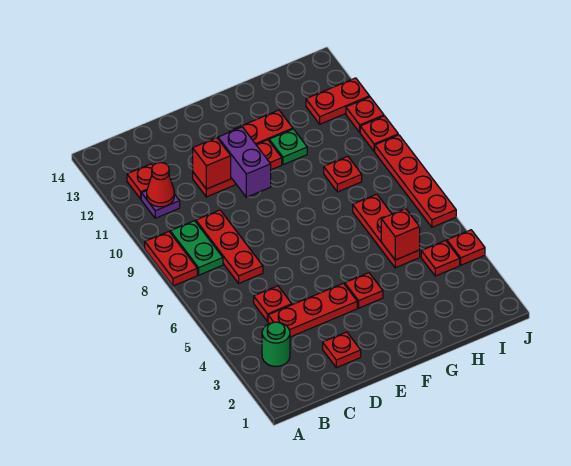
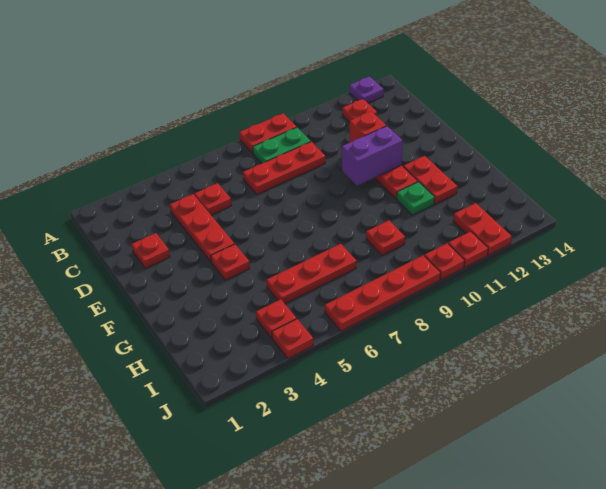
green round brick B3 level 1 -> none
purple plate B11 level 1 -> purple plate A13 level 1
red cone B11 level 2 -> none
red brick H5 level 2 -> none

